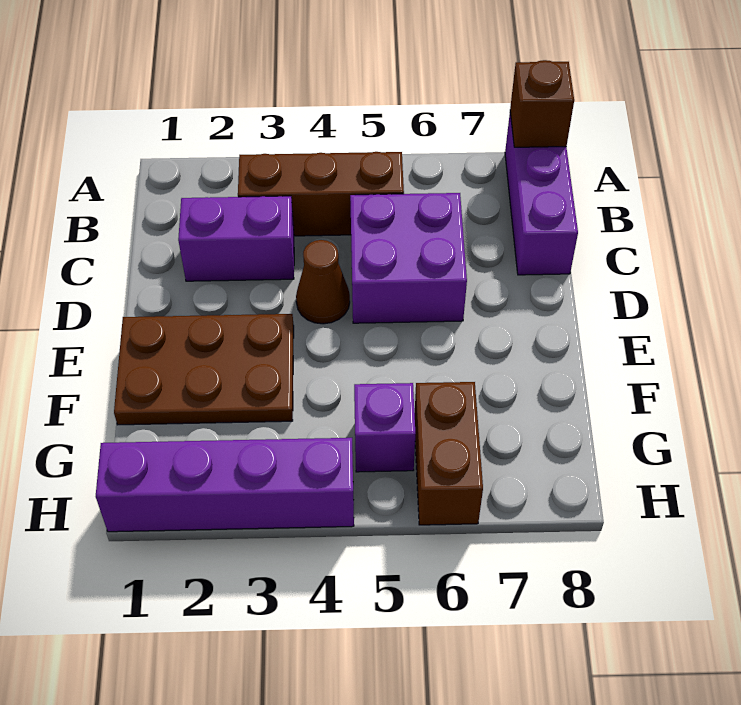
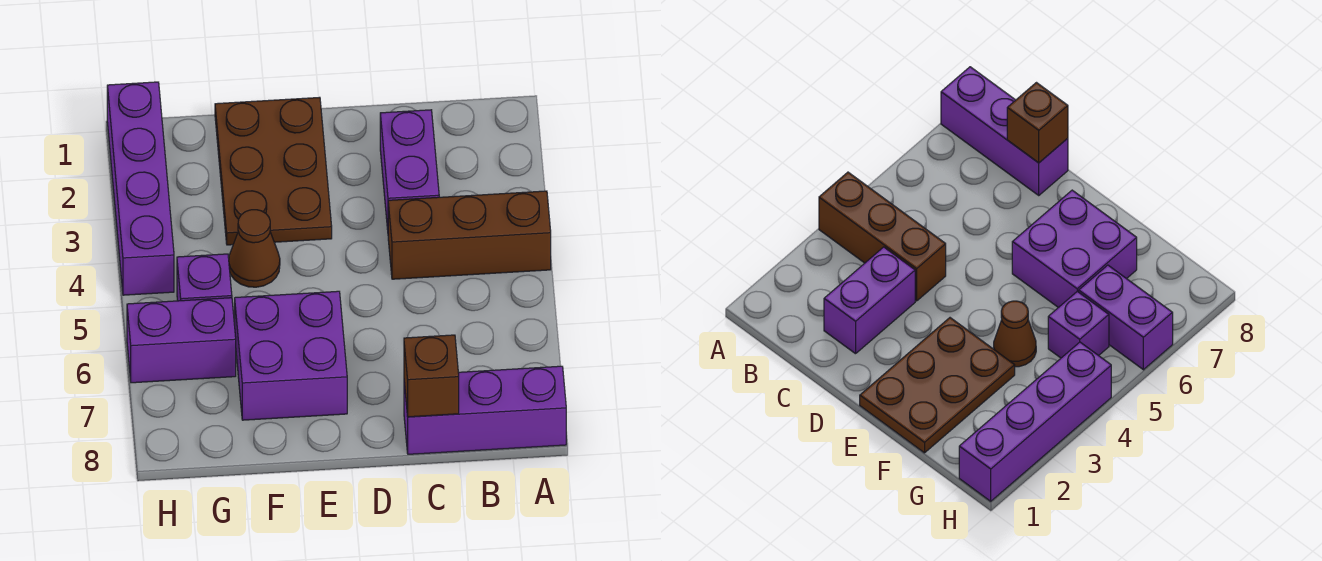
brown brick A8 level 2 -> brown brick C8 level 2
brown brick B3:B5 level 1 -> brown brick A4:C4 level 1
purple brick C5:D6 level 1 -> purple brick E6:F7 level 1
brown cone D4 level 1 -> brown cone F4 level 1
brown brick G6:H6 level 1 -> purple brick G6:H6 level 1

